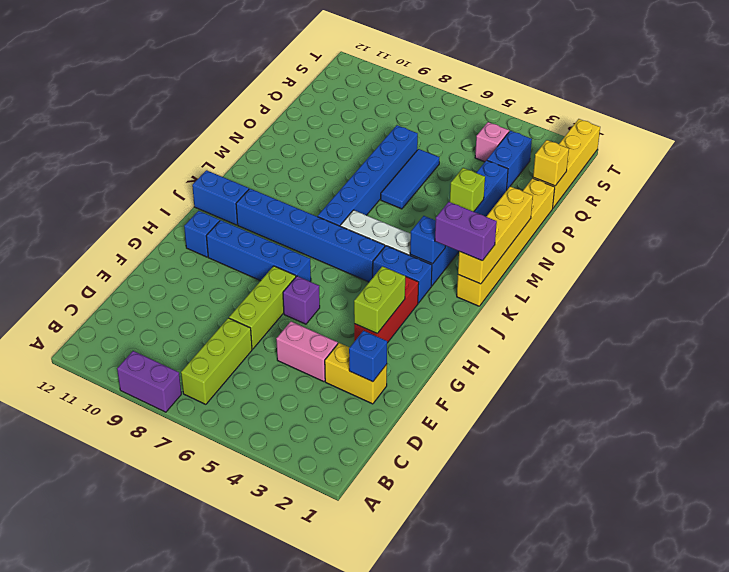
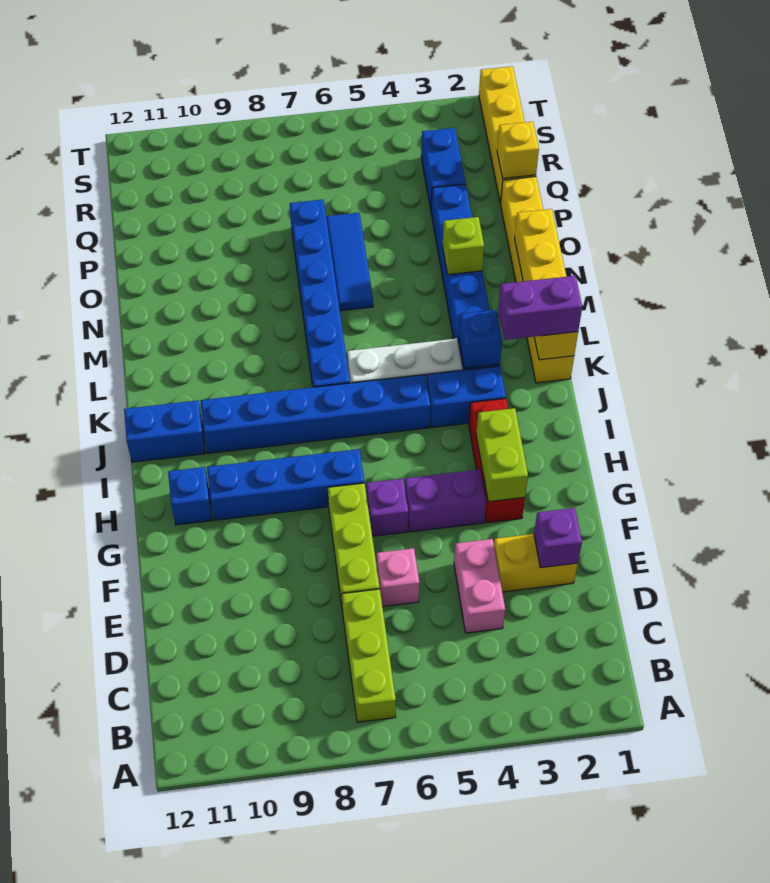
purple brick A8:A9 level 1 -> purple brick G4:G5 level 1
blue brick E2 level 2 -> purple brick E2 level 2
pink brick E4:E5 level 1 -> pink brick D4:E4 level 1
pink brick R4 level 1 -> pink brick E6 level 1

